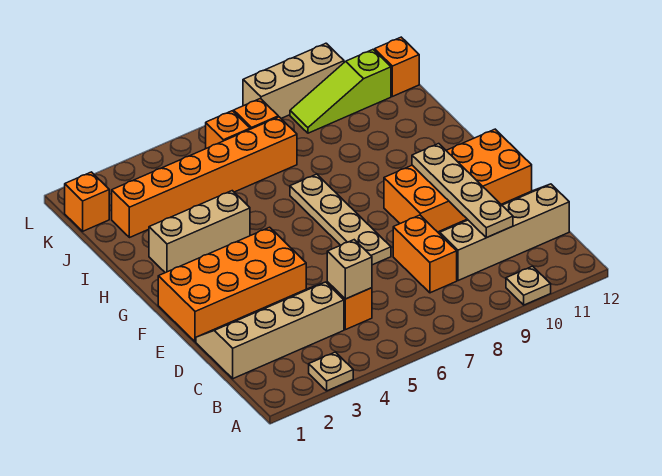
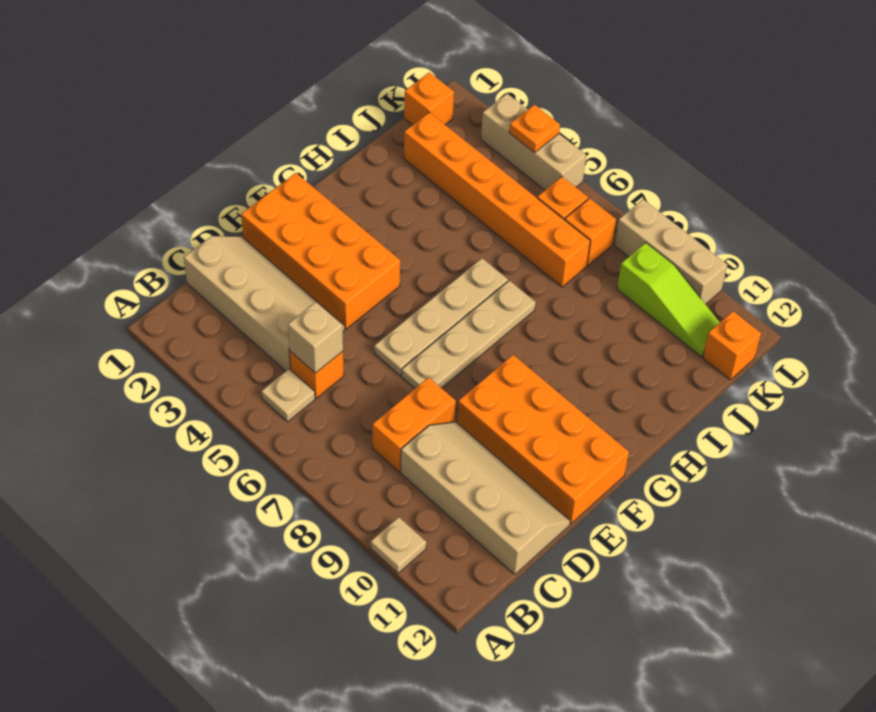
tan plate A3 level 1 -> tan plate B5 level 1
tan plate C10:F10 level 2 -> tan plate E6:H6 level 1
tan brick H2:H4 level 1 -> tan brick L3:L5 level 1
lime slope K9:K11 level 1 top 11 -> lime slope K9:K11 level 1 top 9
none -> orange plate L4 level 2

